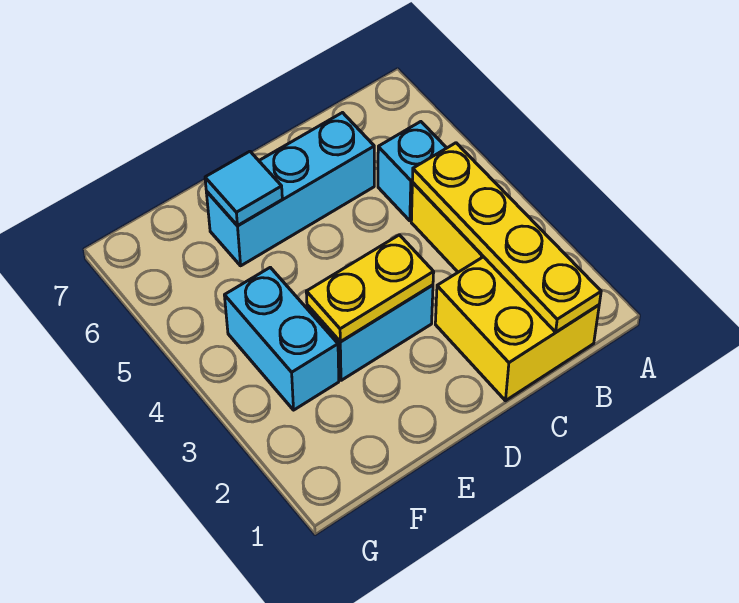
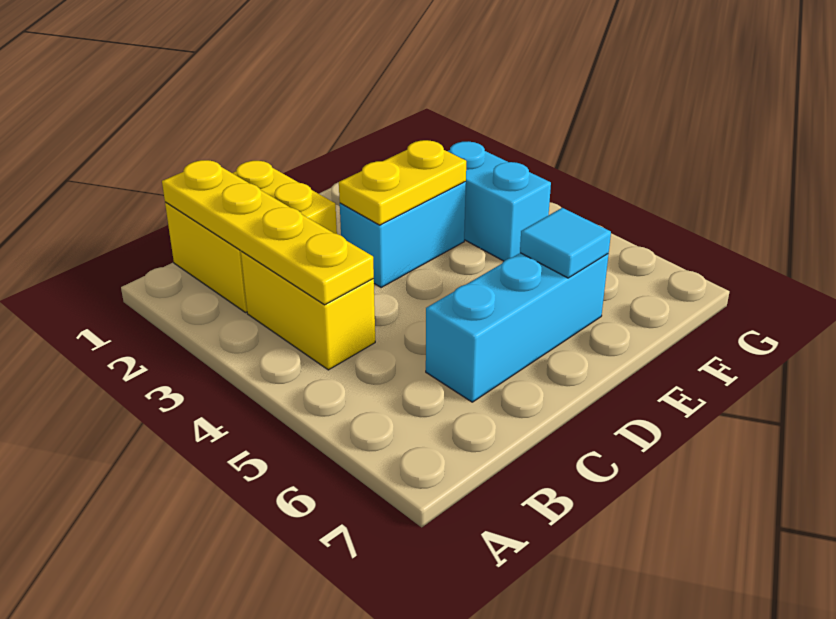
cyan brick B5 level 1 -> none

